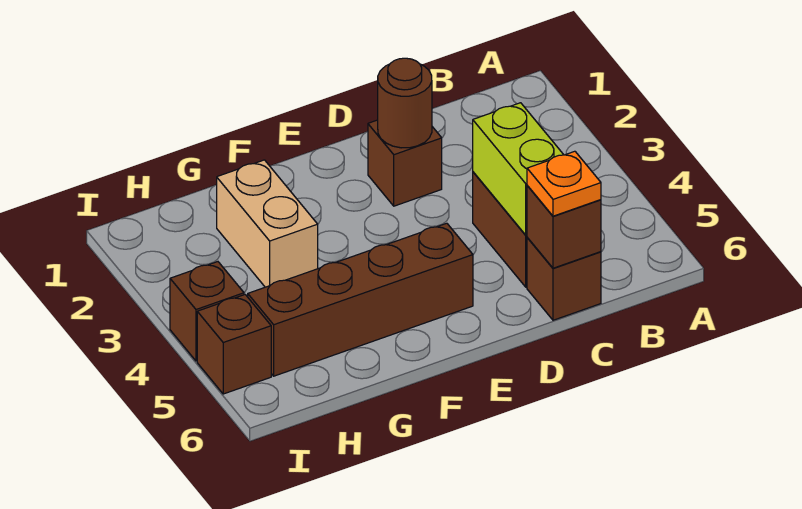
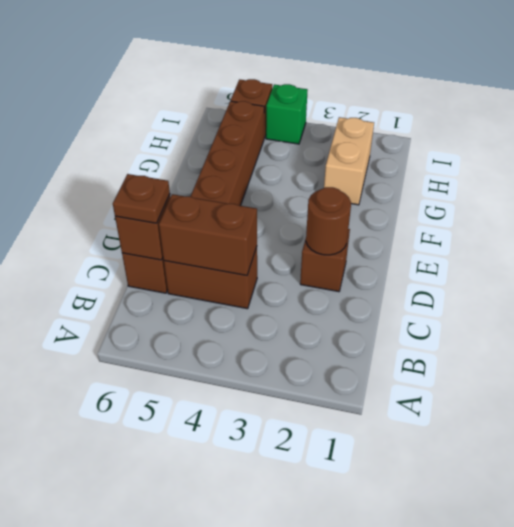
lime brick C4:C5 level 2 -> brown brick C4:C5 level 2
orange plate C6 level 3 -> brown plate C6 level 3
tan brick G2:G3 level 1 -> tan brick G2:H2 level 1
brown brick I4 level 1 -> green brick I4 level 1

